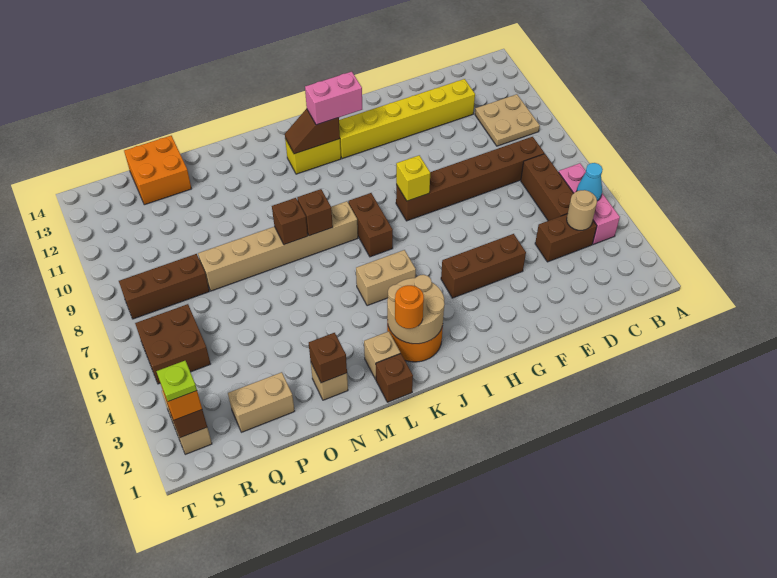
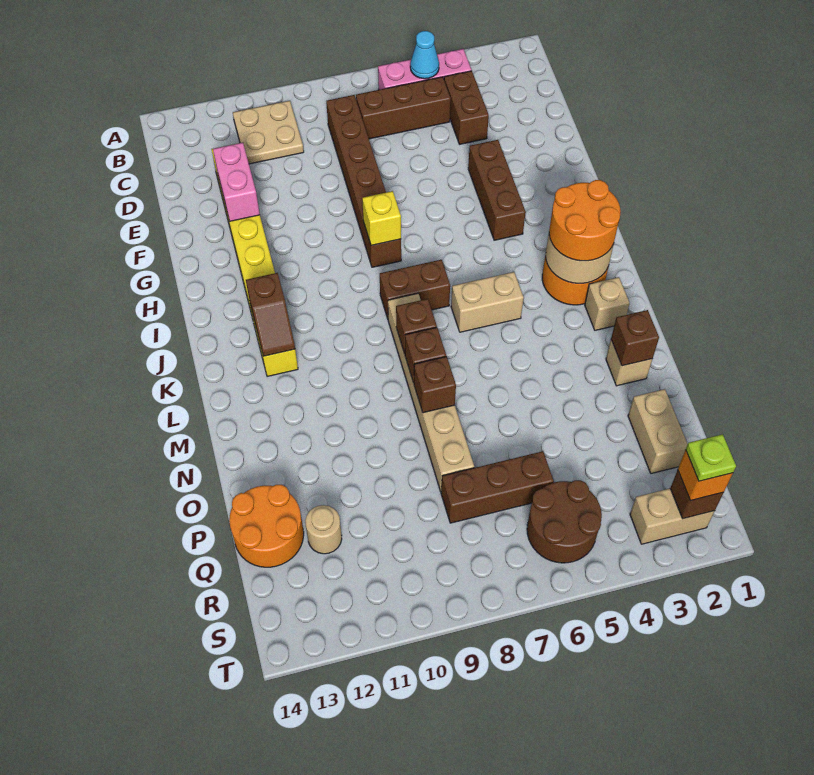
tan round brick C4 level 2 -> tan round brick Q12 level 1
pink brick I12:J12 level 3 -> pink brick E12:F12 level 2
tan brick J5:K5 level 1 -> tan brick K5:K6 level 1
orange round brick K2 level 3 -> orange round brick J2:K3 level 3
brown brick L1 level 1 -> brown brick N8 level 2
orange brick P13:Q14 level 1 -> orange round brick P13:Q14 level 1
brown brick Q8:S8 level 1 -> brown brick Q6:Q8 level 1
brown brick R5:S6 level 1 -> brown round brick R5:S6 level 1

